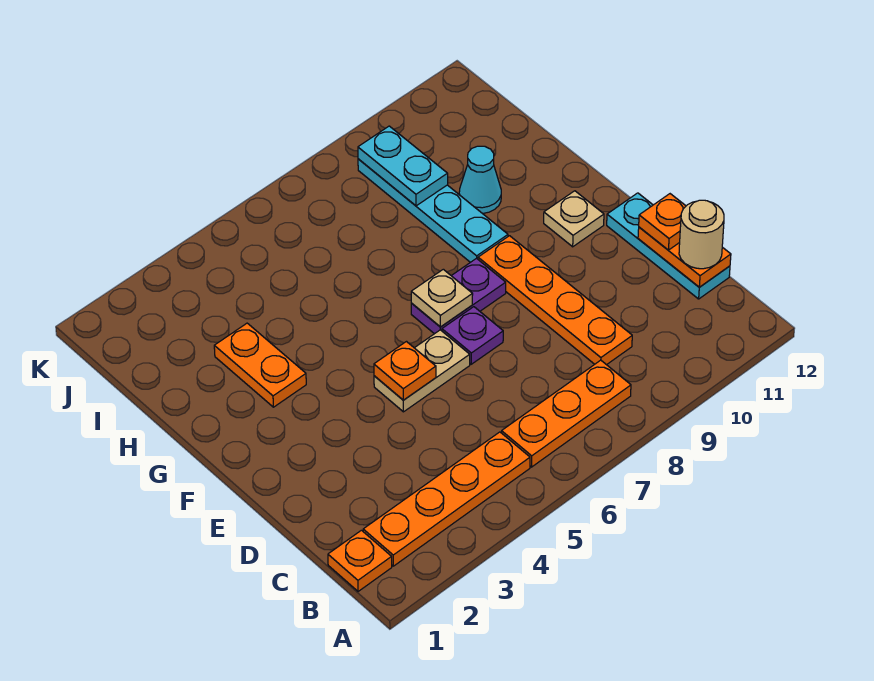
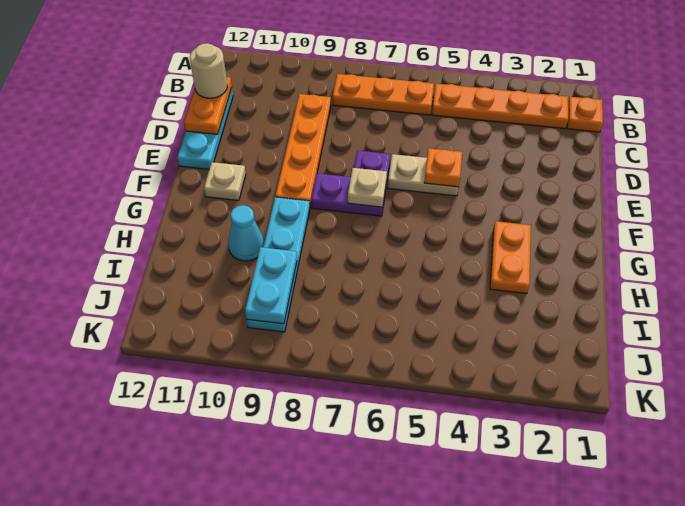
orange plate D12 level 3 -> none

